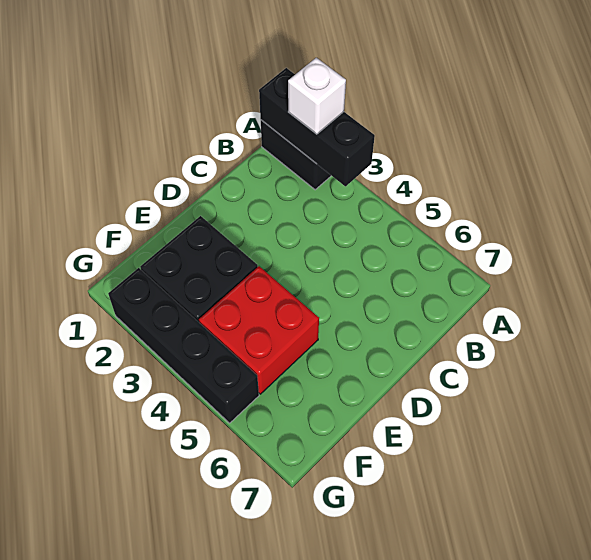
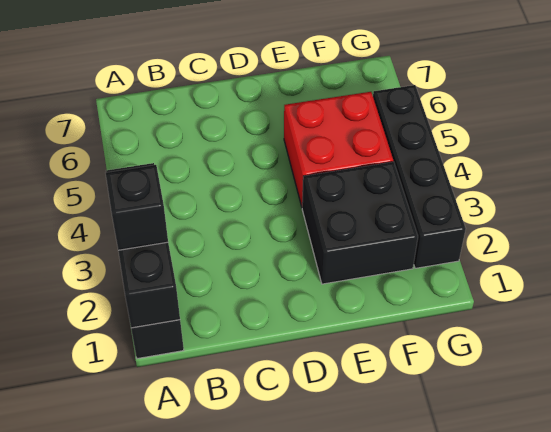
white brick A2 level 3 -> black brick A2 level 3

